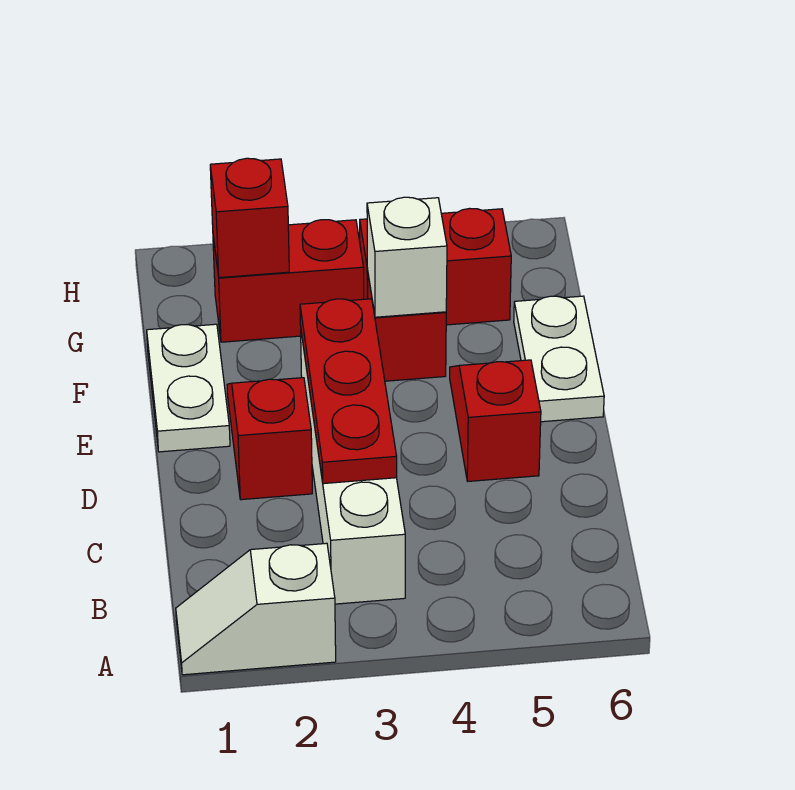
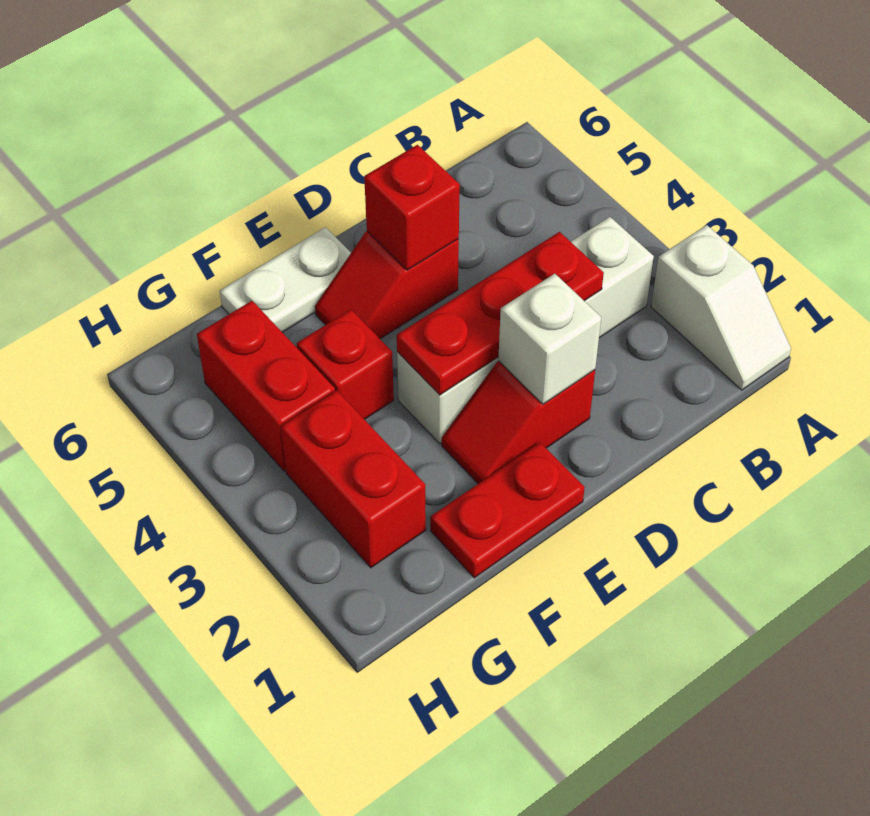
white plate E1:F1 level 1 -> red plate E1:F1 level 1
white brick F4 level 2 -> white brick D2 level 2
red brick G2 level 2 -> red brick D5 level 2

